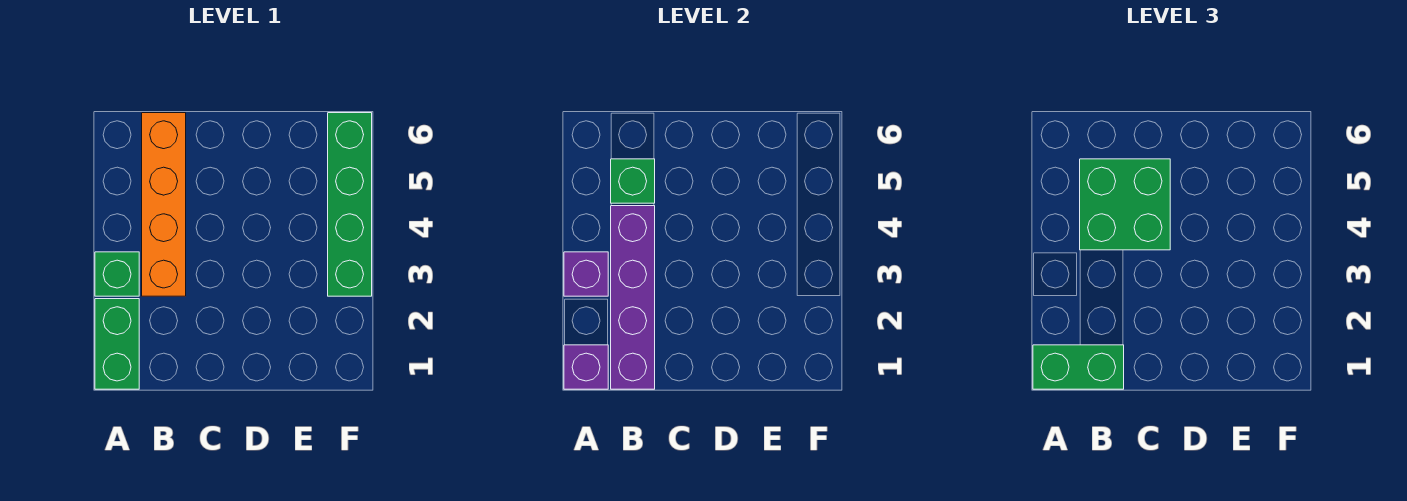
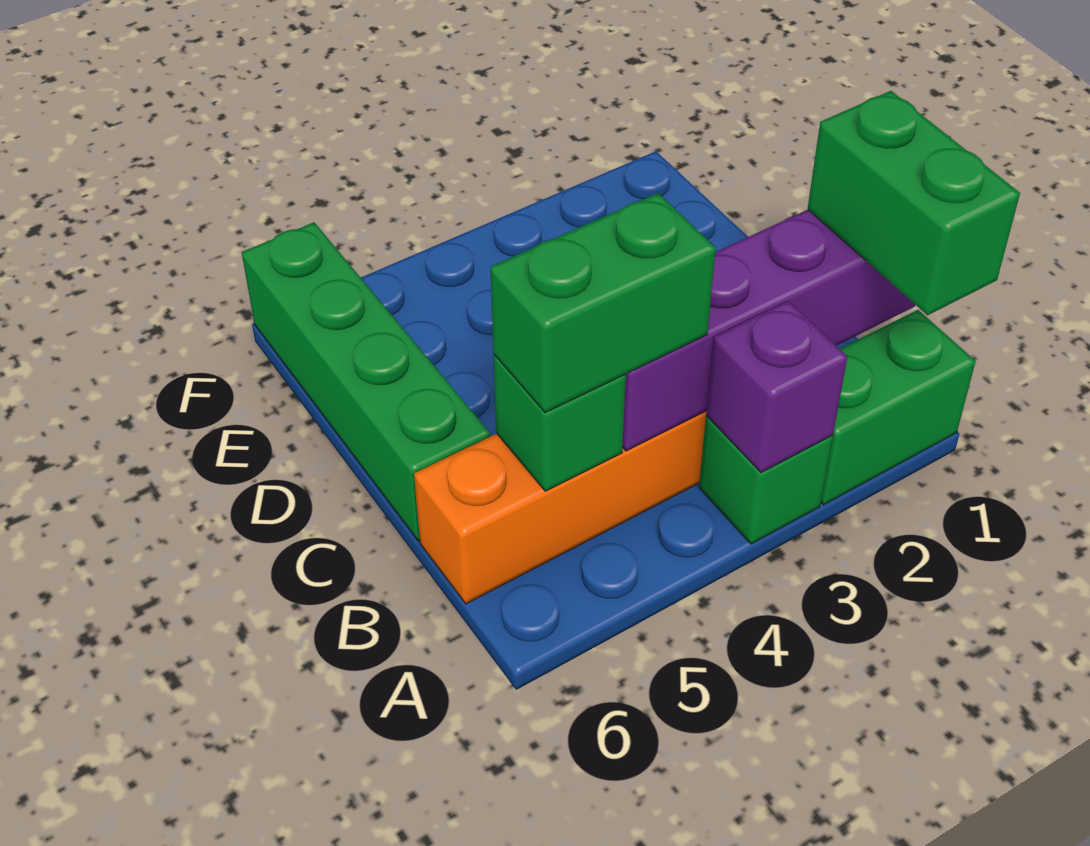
purple brick A1 level 2 -> none
green brick B4:C5 level 3 -> green brick B4:B5 level 3
green brick F3:F6 level 1 -> green brick C6:F6 level 1

